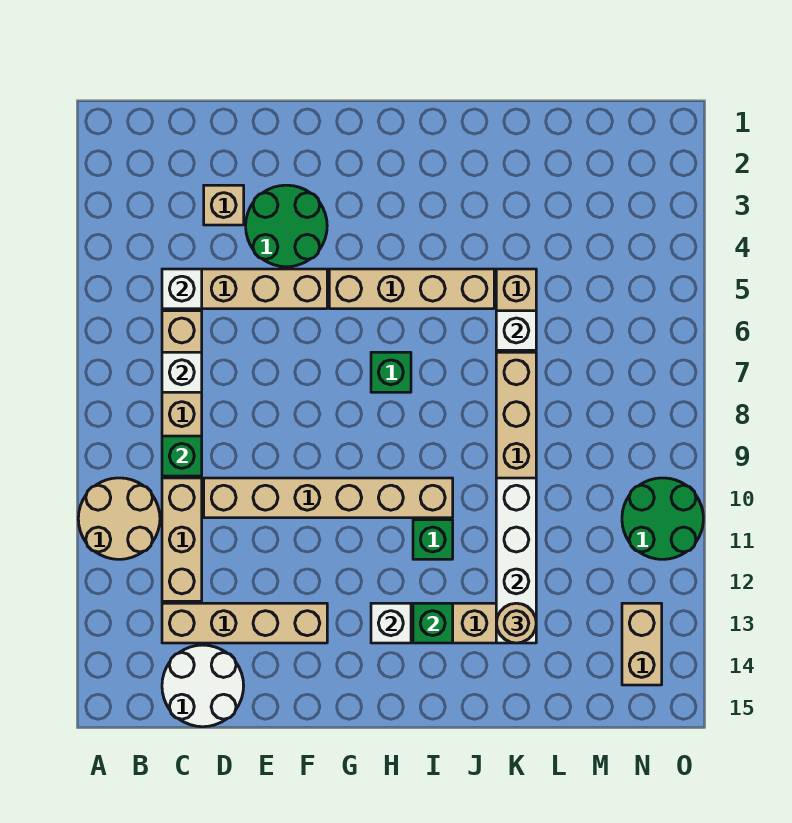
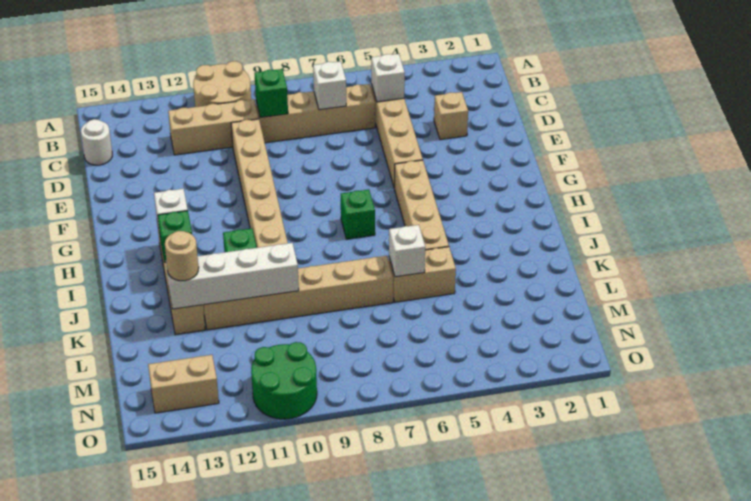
tan brick C13:F13 level 1 -> none
white round brick C14:D15 level 1 -> white round brick C15 level 1
green round brick E3:F4 level 1 -> none

